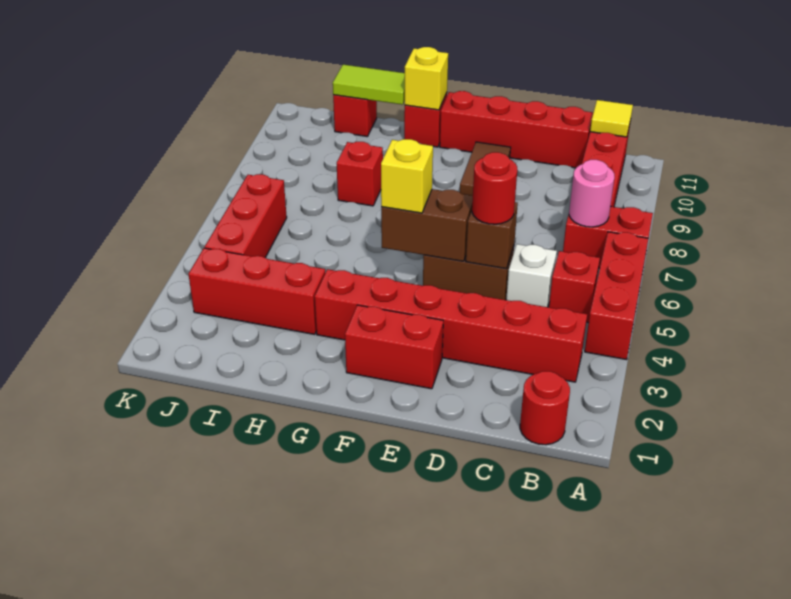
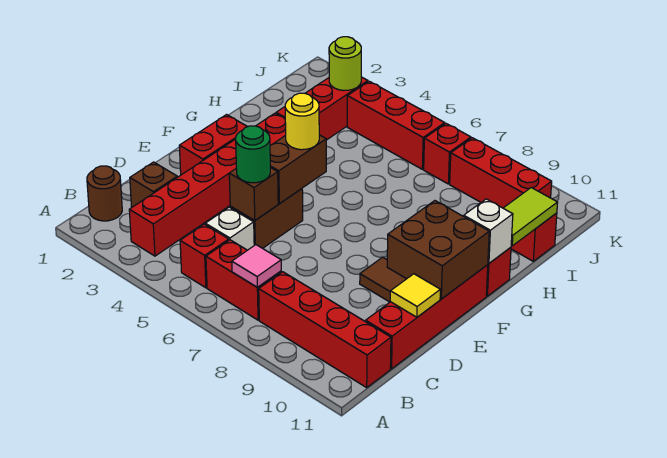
red brick A4:A6 level 1 -> red brick J8:J10 level 1
red brick A7:B7 level 1 -> red brick B6:B7 level 1
red round brick B1 level 1 -> brown round brick B1 level 1
pink round brick B7 level 2 -> pink tile B7 level 2
yellow tile B11 level 2 -> yellow tile D11 level 2
none -> brown brick C2 level 1
red round brick D5 level 3 -> green round brick D5 level 3
none -> brown brick E10:F11 level 2
yellow brick F5 level 3 -> yellow round brick F5 level 3
yellow brick G11 level 2 -> white brick G11 level 2
red brick H8 level 1 -> red brick J7 level 1
none -> lime round brick J3 level 2

